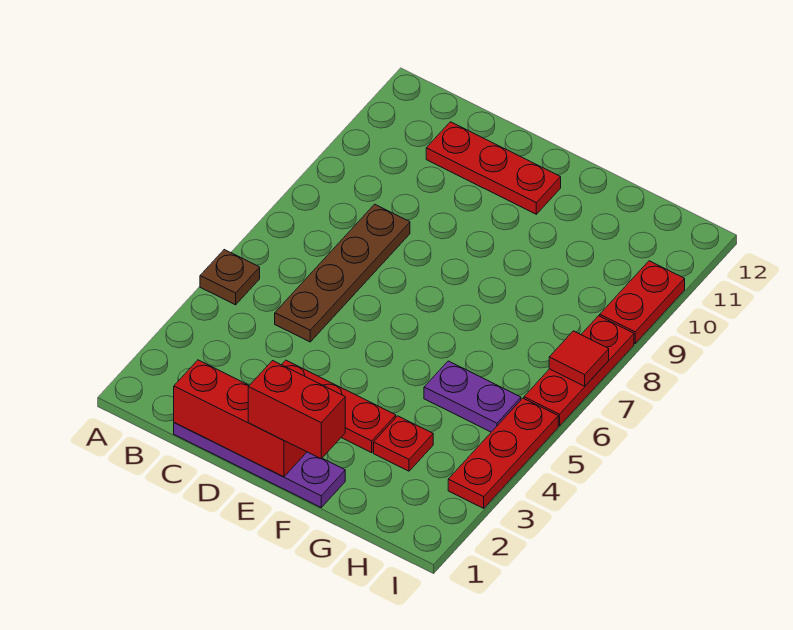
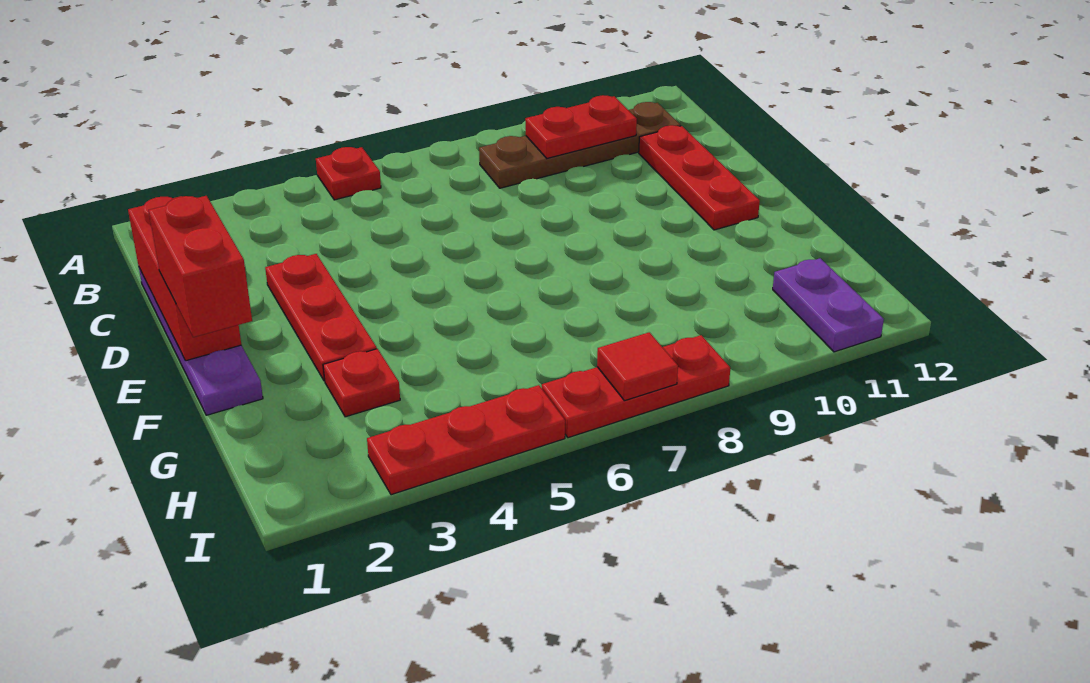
brown plate A5 level 1 -> red plate A5 level 1
brown plate C5:C8 level 1 -> brown plate B8:B11 level 1
purple plate G5:H5 level 1 -> purple plate H11:I11 level 1
red plate I9:I10 level 1 -> red plate B9:B10 level 2

